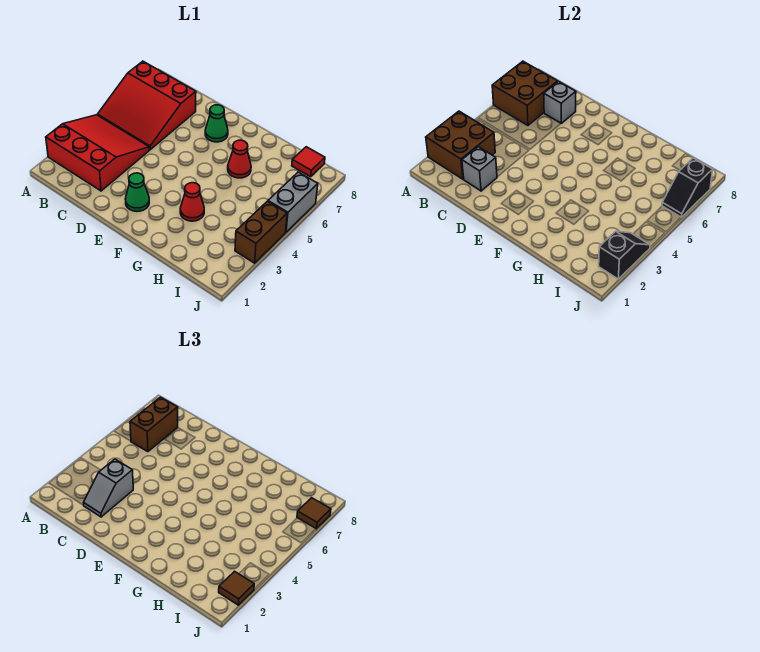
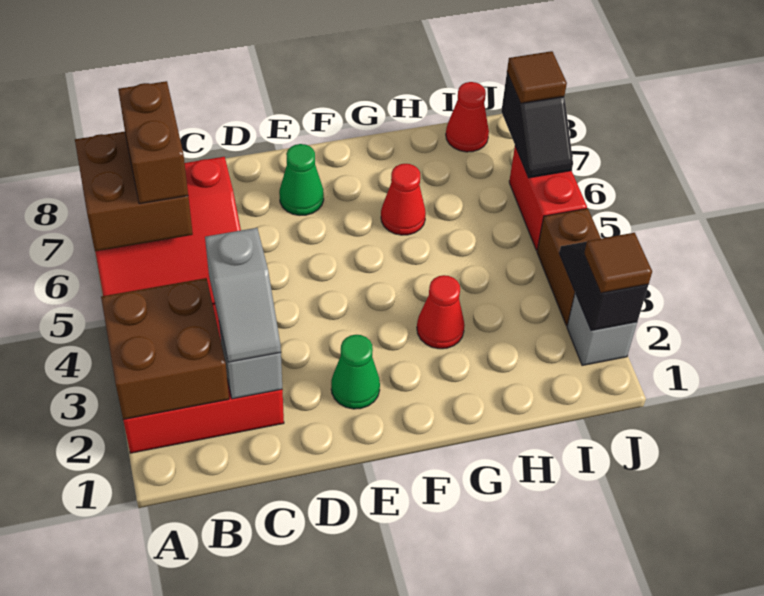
grey brick C7 level 2 -> grey brick J2 level 1
red tile I8 level 1 -> red cone I8 level 1
grey brick J5:J6 level 1 -> red brick J5:J6 level 1

